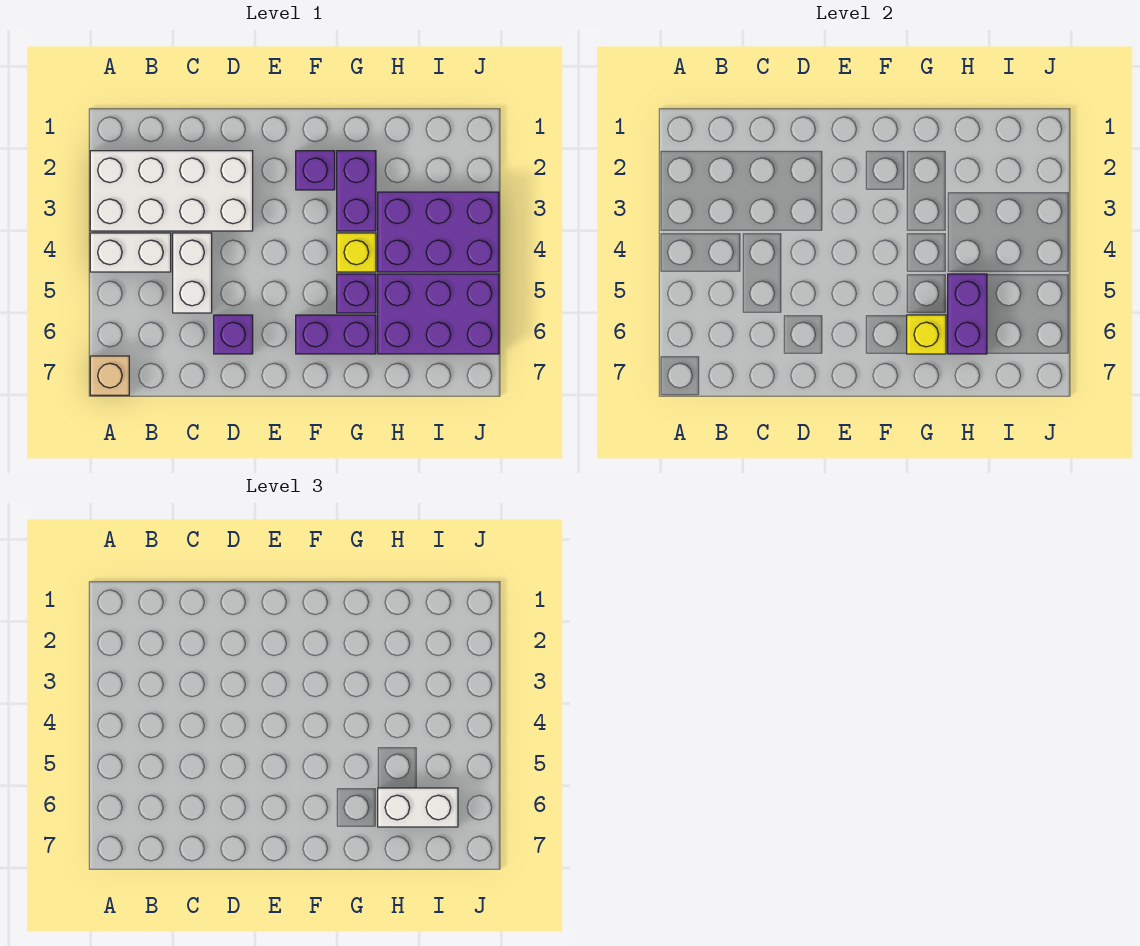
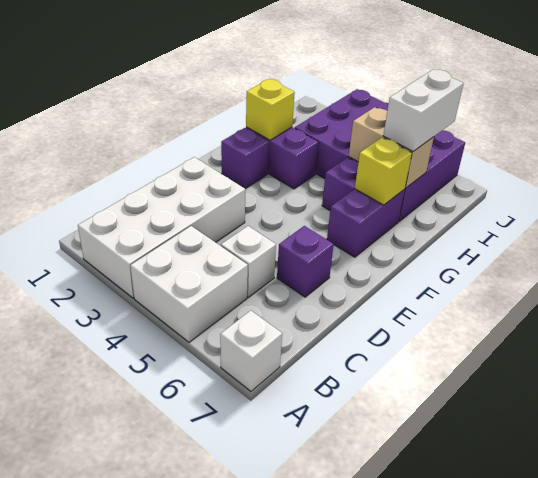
white brick A4:B4 level 1 -> white brick A4:B5 level 1
tan brick A7 level 1 -> white brick A7 level 1
white brick C4:C5 level 1 -> white brick C5 level 1
yellow brick G4 level 1 -> yellow brick G2 level 2
purple brick H5:H6 level 2 -> tan brick H5:H6 level 2

